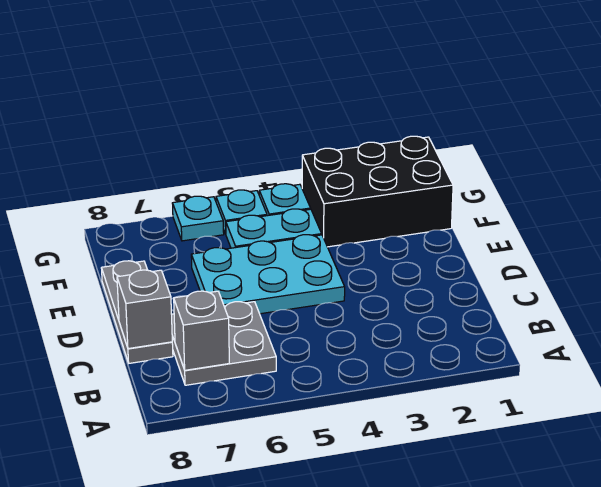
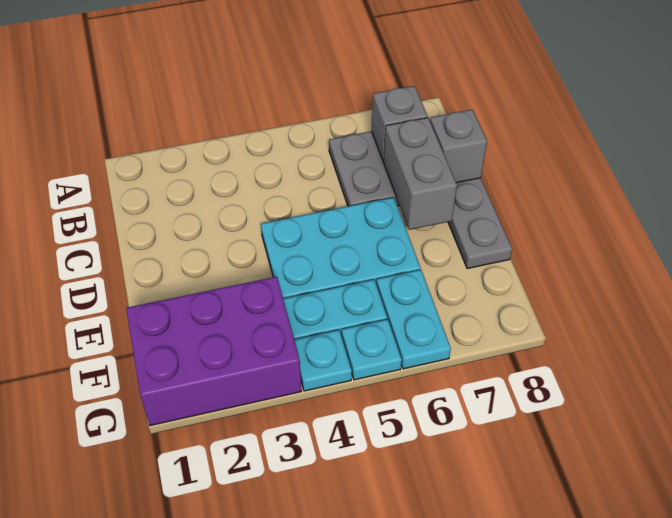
none -> grey brick C7:D7 level 2
black brick F1:G3 level 1 -> purple brick F1:G3 level 1
cyan plate G6 level 1 -> cyan plate F6:G6 level 1

